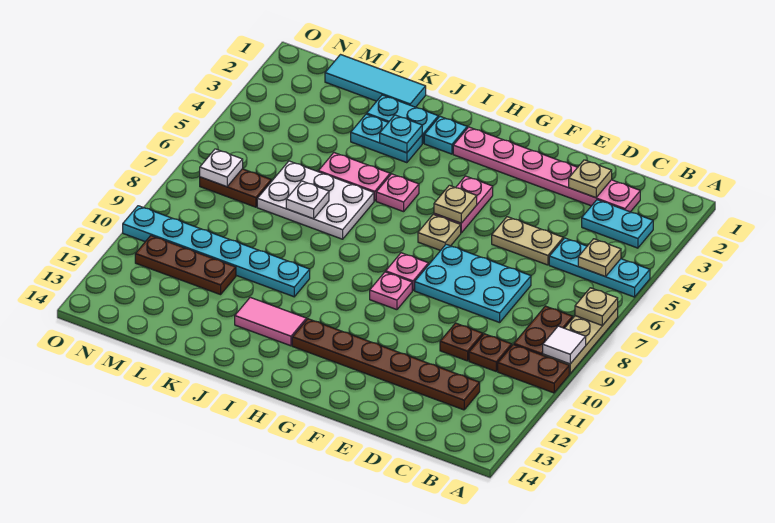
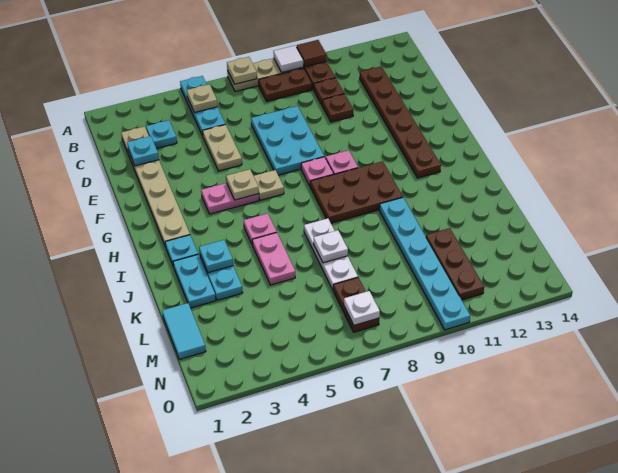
none -> brown tile A10 level 2
cyan plate B3:C3 level 1 -> cyan plate C3 level 1
pink plate C2:H2 level 1 -> tan plate C2:H2 level 1
tan plate D2 level 2 -> cyan plate D2 level 2
none -> brown plate H8:I10 level 1
pink tile I12:J12 level 1 -> none
white plate J6:L7 level 1 -> white plate J7:L7 level 1
cyan tile K1:M1 level 1 -> cyan tile L1:M1 level 1

